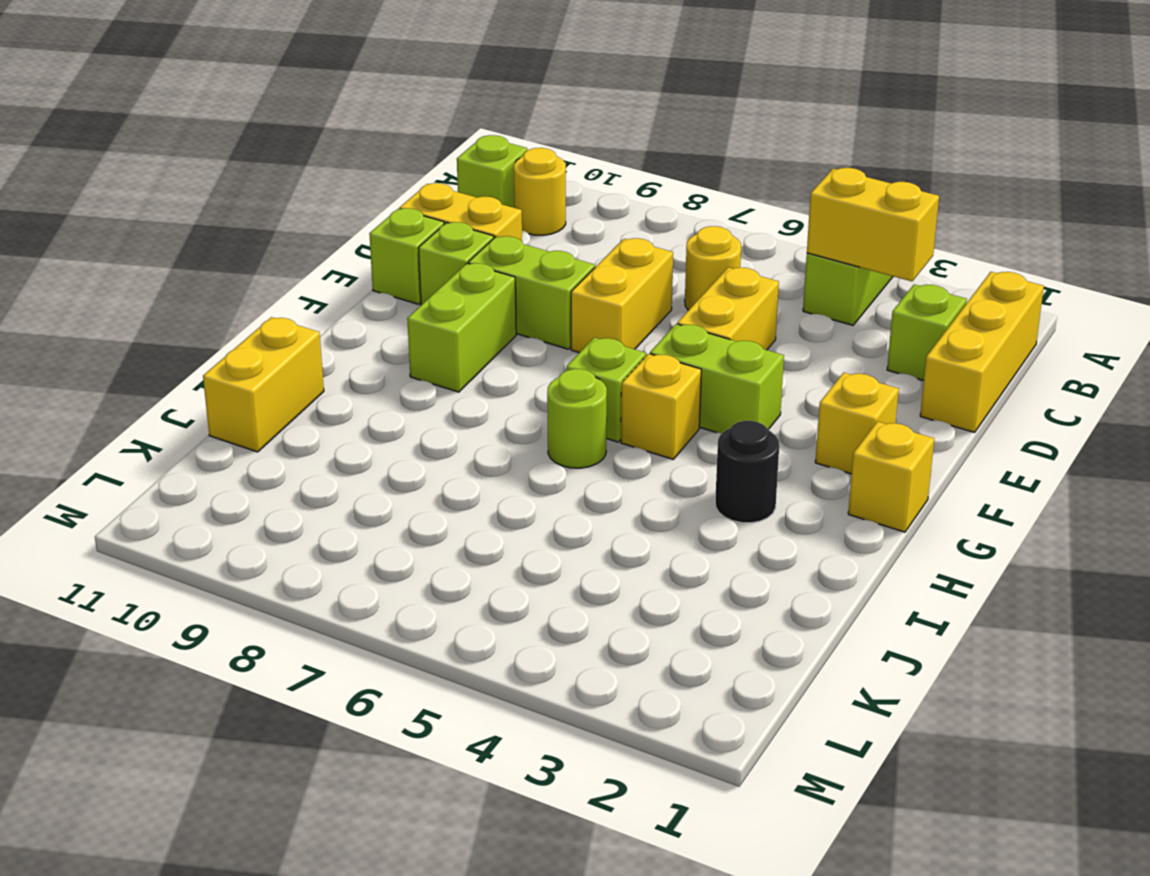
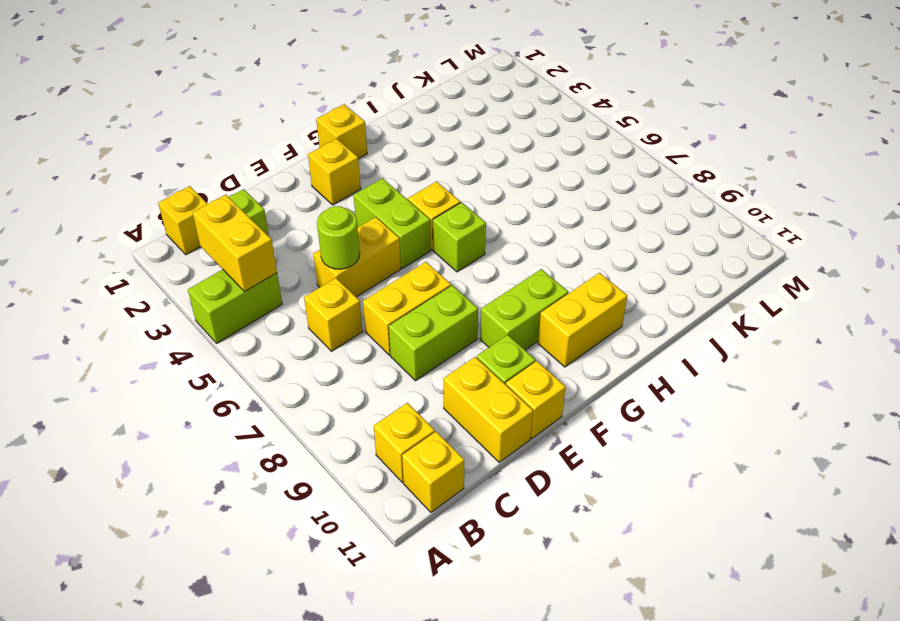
yellow brick B1:D1 level 1 -> yellow brick B1 level 1
yellow round brick B10 level 1 -> yellow brick B10 level 1
lime brick B11 level 1 -> yellow brick B11 level 1
yellow round brick C6 level 1 -> yellow brick C6 level 1
lime brick E8:E9 level 1 -> lime brick D8:E8 level 1
lime brick E11 level 1 -> yellow brick E11 level 1
black round brick H3 level 1 -> none
lime round brick H6 level 1 -> lime round brick D5 level 2
yellow brick I11:J11 level 1 -> yellow brick G10:H10 level 1

